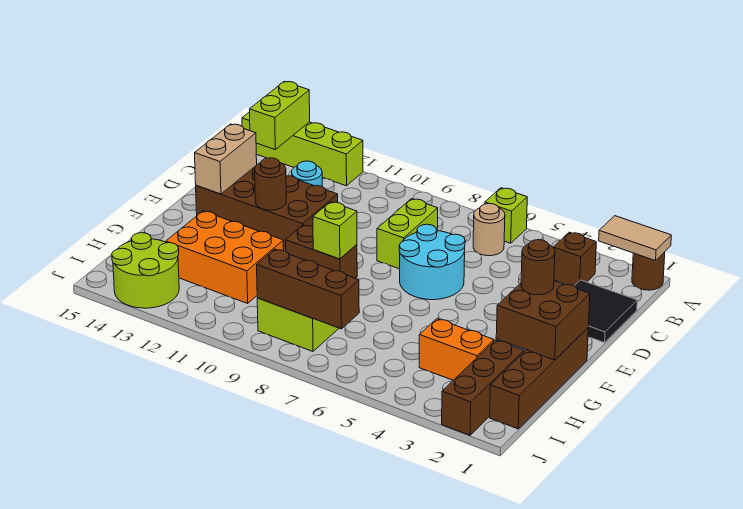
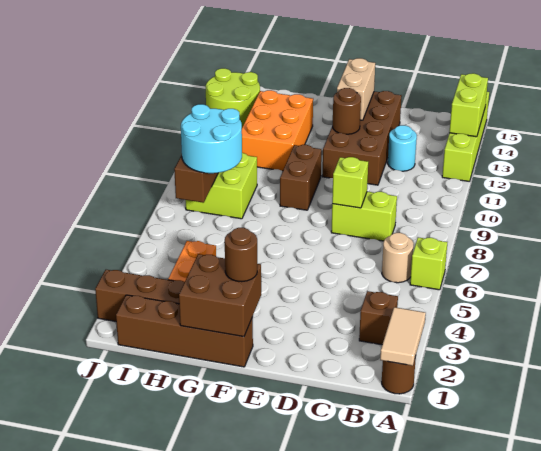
lime brick A14:B14 level 2 -> lime brick A13:A14 level 2
black tile C1:D2 level 1 -> none
cyan round brick D6:E7 level 1 -> cyan round brick H7:I8 level 3
tan brick D14:E14 level 2 -> tan brick E13:E14 level 2
lime brick F9 level 2 -> lime brick D8 level 2

